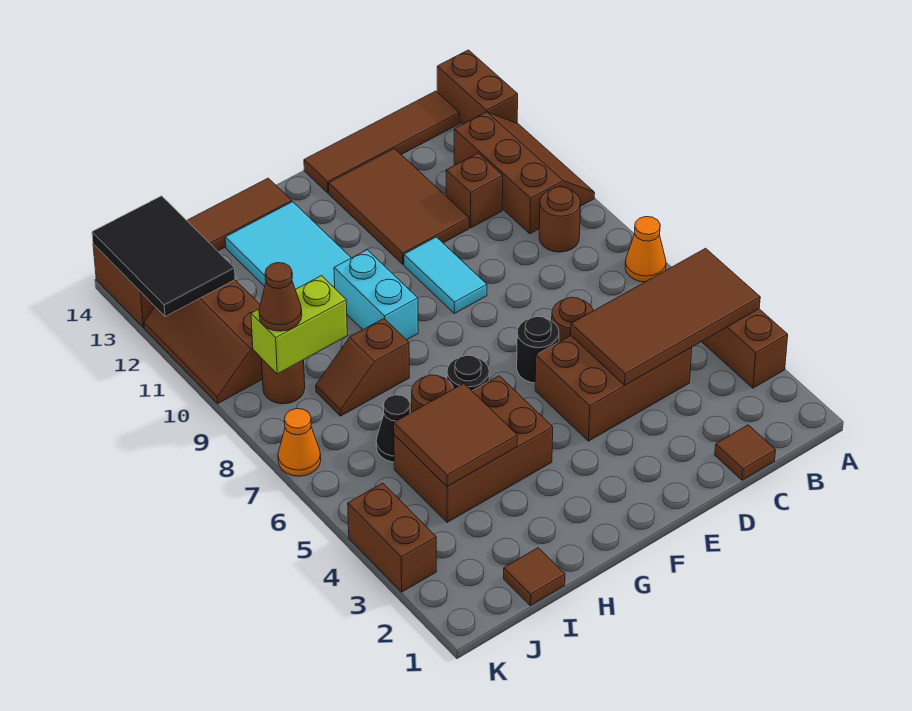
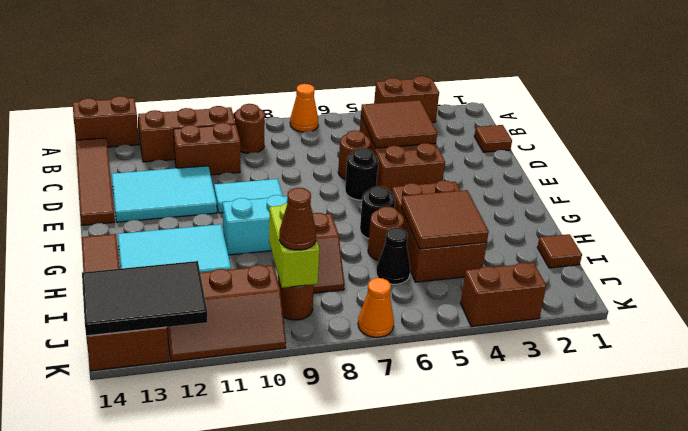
brown tile A4:D5 level 2 -> brown tile C4:D5 level 2
brown brick C11 level 1 -> brown brick C10:C11 level 1
brown tile D11:E13 level 1 -> cyan tile D11:E13 level 1

